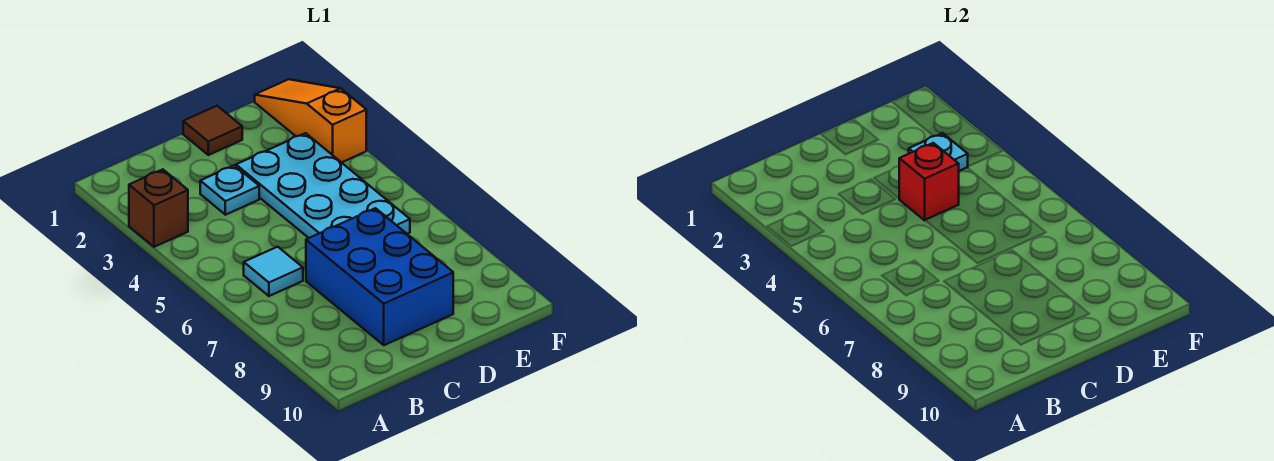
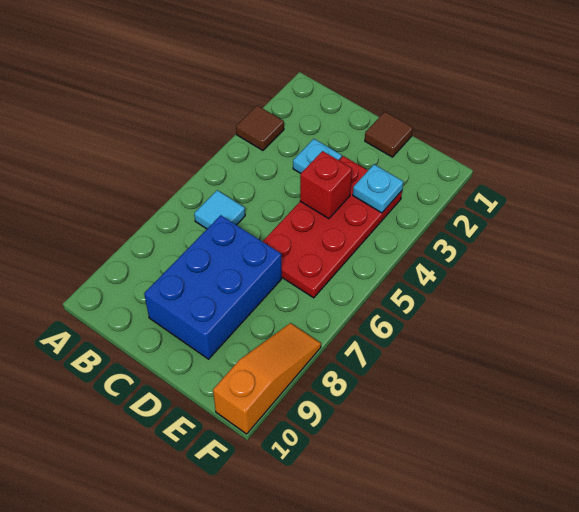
brown brick A3 level 1 -> brown tile A3 level 1
cyan plate D3:E6 level 1 -> red plate D3:E6 level 1
orange slope F1:F3 level 1 top 3 -> orange slope F8:F10 level 1 top 10

